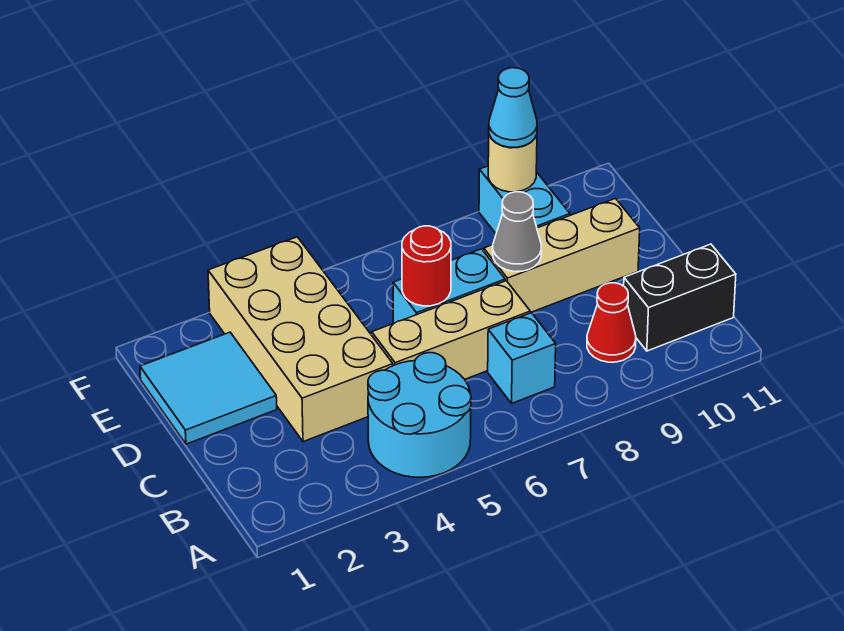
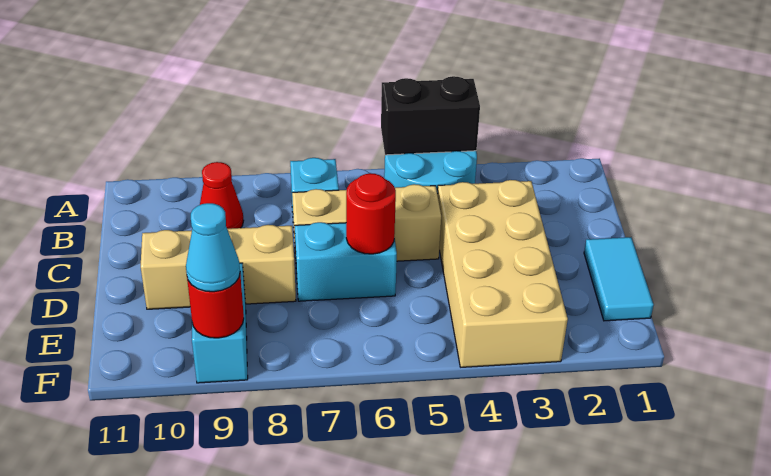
black brick B10:B11 level 1 -> black brick A4:A5 level 2
cyan tile D1:E2 level 1 -> cyan tile D1:E1 level 1
grey cone D8 level 2 -> none
tan round brick F9 level 2 -> red round brick F9 level 2

